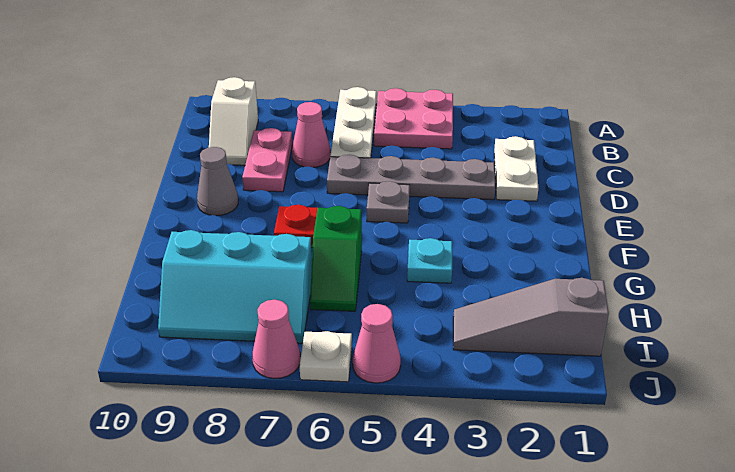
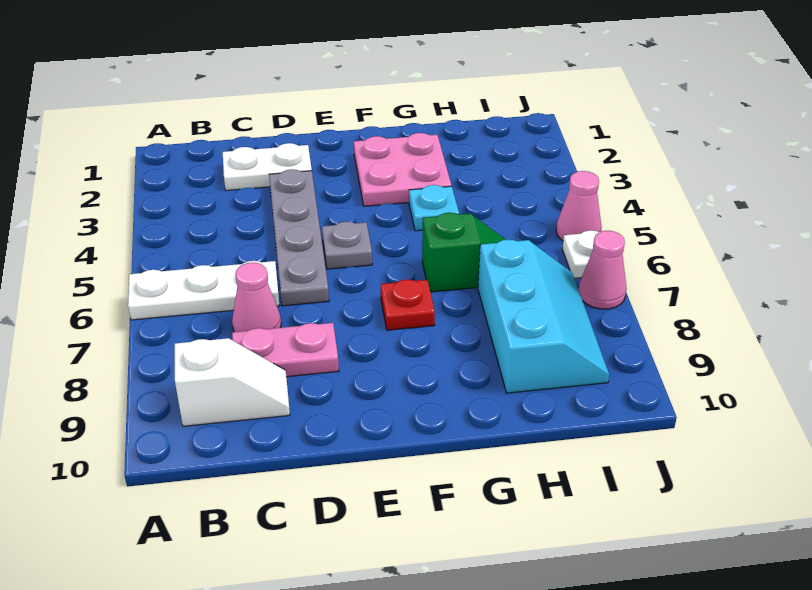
pink plate A4:B5 level 1 -> pink plate F2:G3 level 1
grey cone E9 level 1 -> none
grey slope I1:I3 level 1 top 1 -> none

